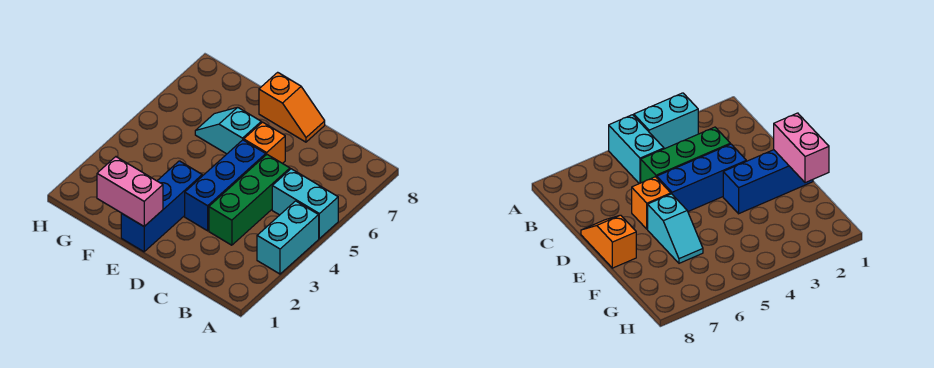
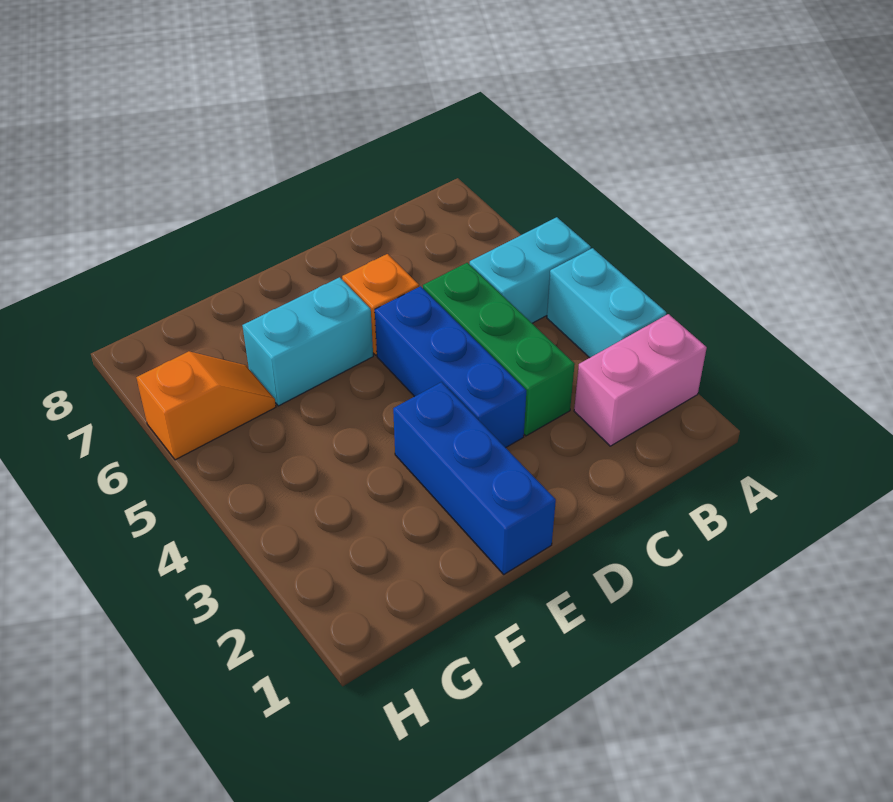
orange slope D8:E8 level 1 top E -> orange slope G6:H6 level 1 top H
pink brick E1:F1 level 2 -> pink brick A2:B2 level 1
cyan slope E6:F6 level 1 top E -> cyan brick E6:F6 level 1

